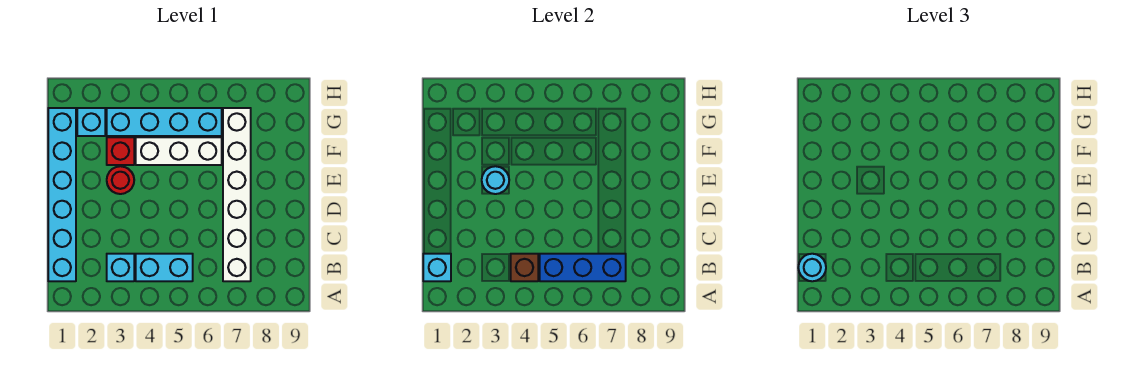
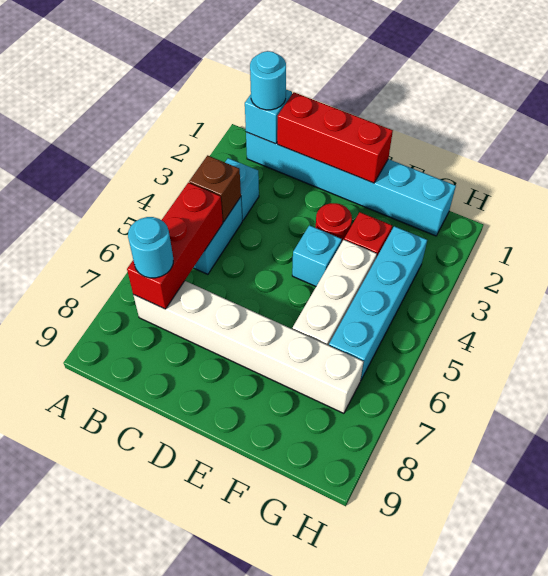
blue brick B5:B7 level 2 -> red brick B5:B7 level 2
none -> red brick C1:E1 level 2
cyan round brick E3 level 2 -> cyan round brick B7 level 3
cyan brick G2 level 1 -> cyan brick E4 level 1

